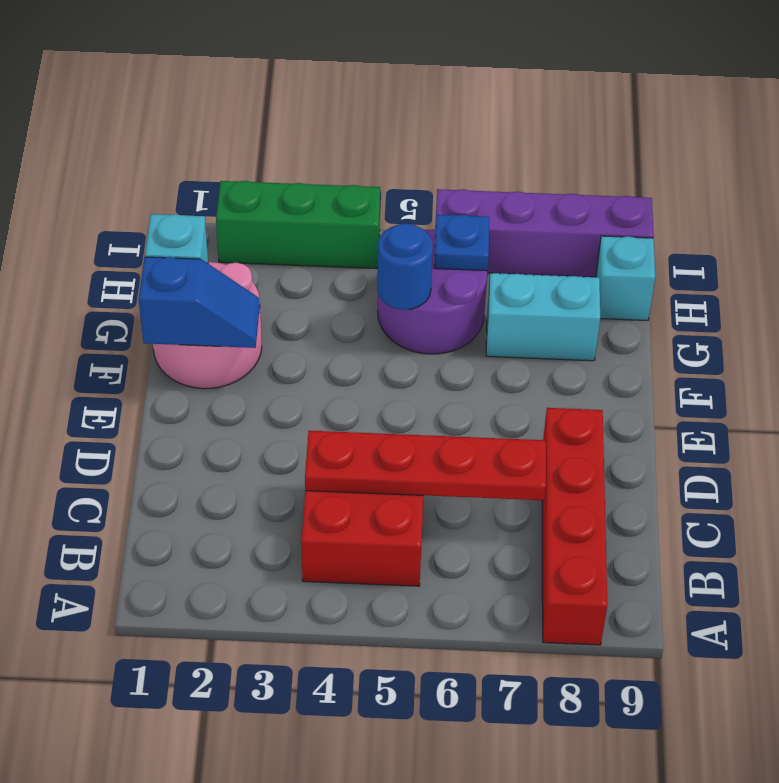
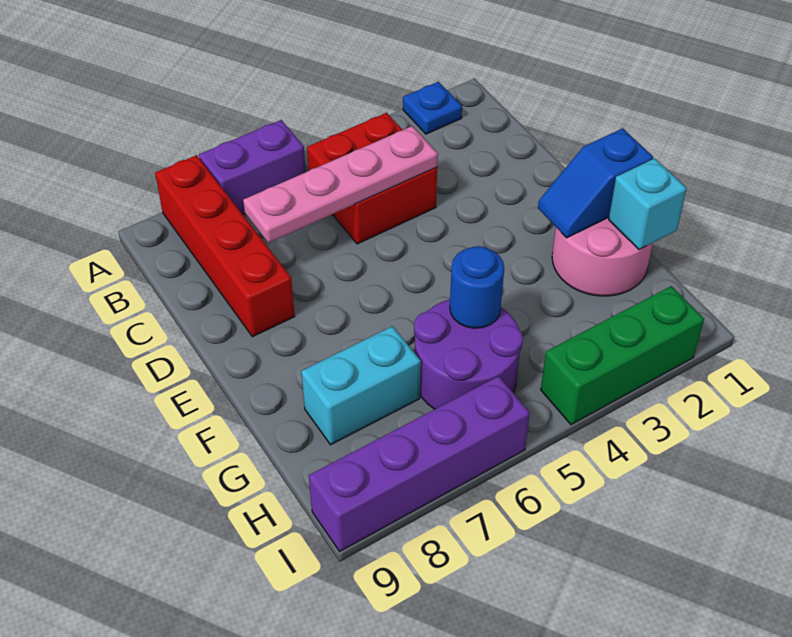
none -> purple brick A6:A7 level 1
red plate C4:C7 level 2 -> pink plate C4:C7 level 2
blue plate H6 level 2 -> blue plate A2 level 1
cyan brick H9 level 1 -> none

